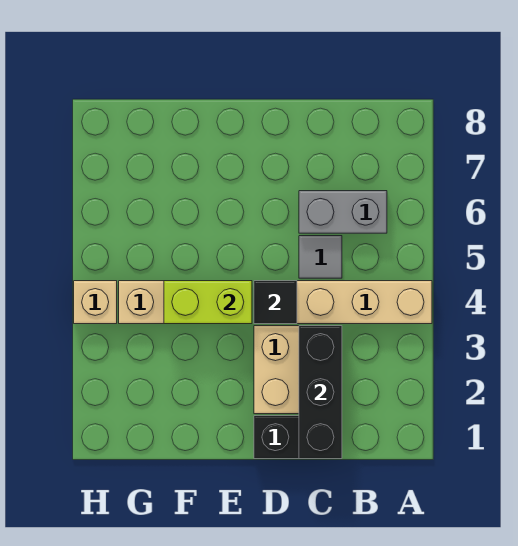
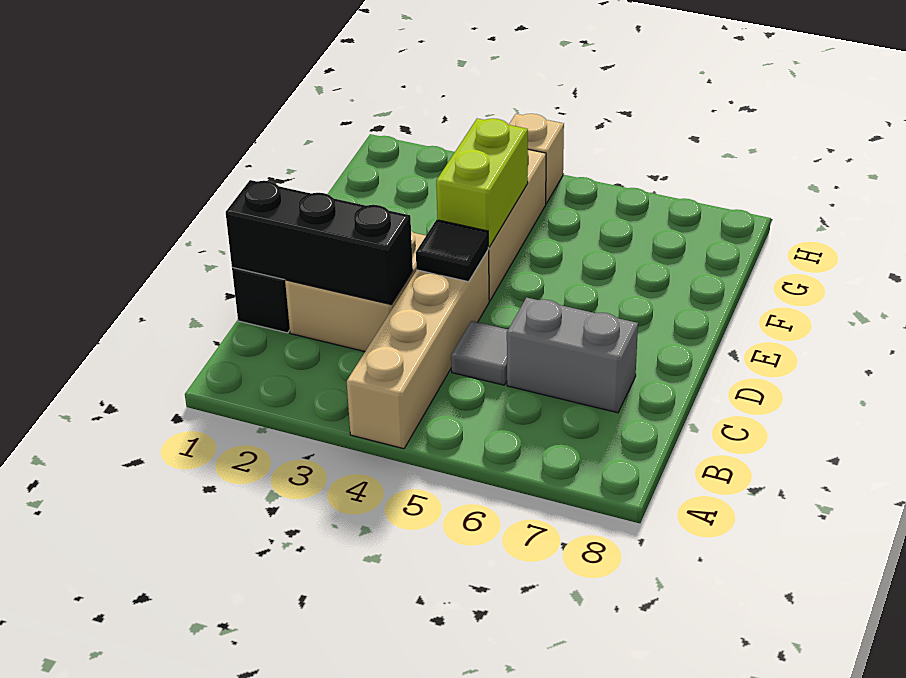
grey brick B6:C6 level 1 -> grey brick C6:C7 level 1

